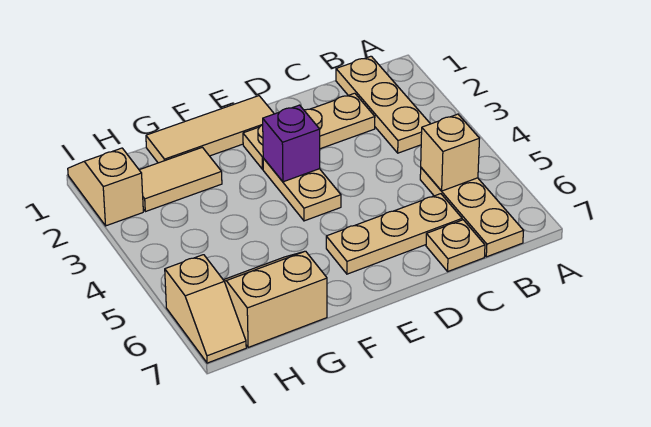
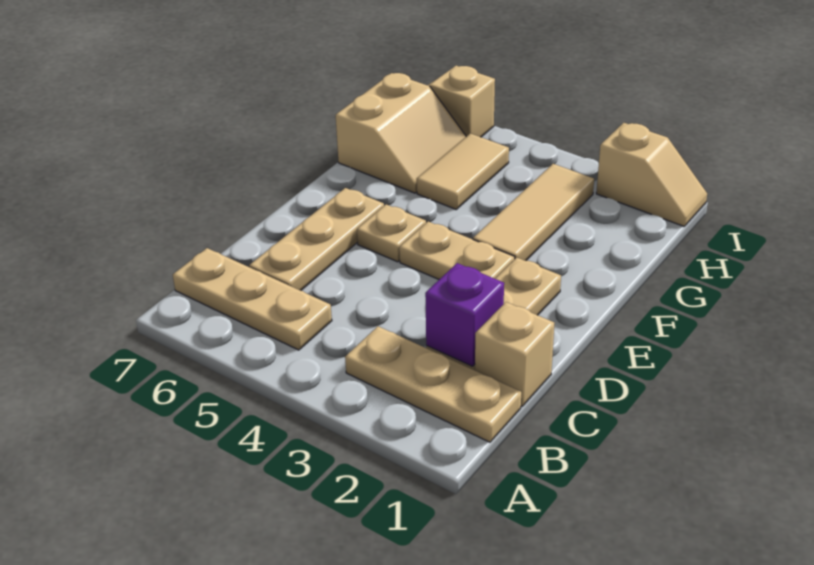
tan brick B5 level 2 -> tan brick C1 level 1
tan plate C7 level 1 -> tan plate E5 level 1
tan tile E1:G1 level 1 -> tan tile F3:H3 level 1
purple brick E3 level 2 -> purple brick C2 level 2
tan tile G2:H2 level 1 -> tan tile G5:H5 level 1

